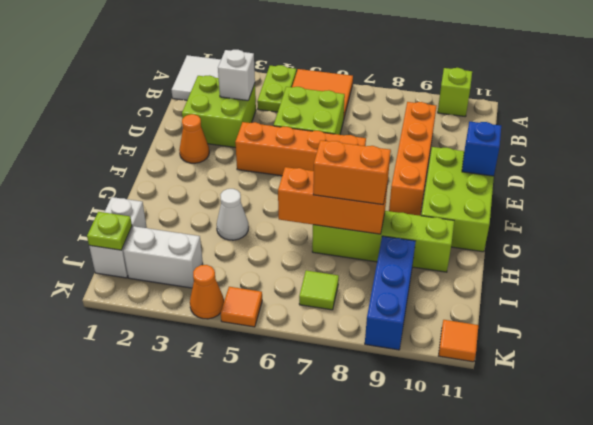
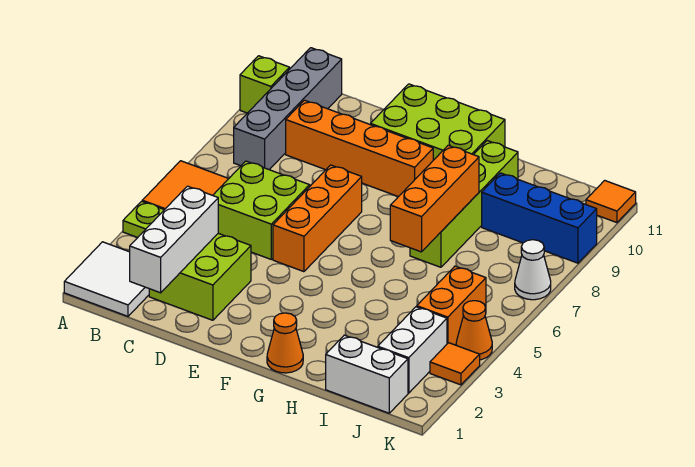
none -> grey brick B8:B11 level 1
white brick C3 level 2 -> white brick C1:C3 level 2
orange cone E2 level 1 -> orange cone G1 level 1
orange brick E4:E7 level 1 -> orange brick E5:E7 level 1
blue brick E11 level 2 -> none
white cone H4 level 1 -> white cone K7 level 1
orange brick H7:H8 level 3 -> orange brick J4:J5 level 1
lime plate J1 level 2 -> none
lime tile J7 level 1 -> none
orange tile K5 level 1 -> orange tile K3 level 1

